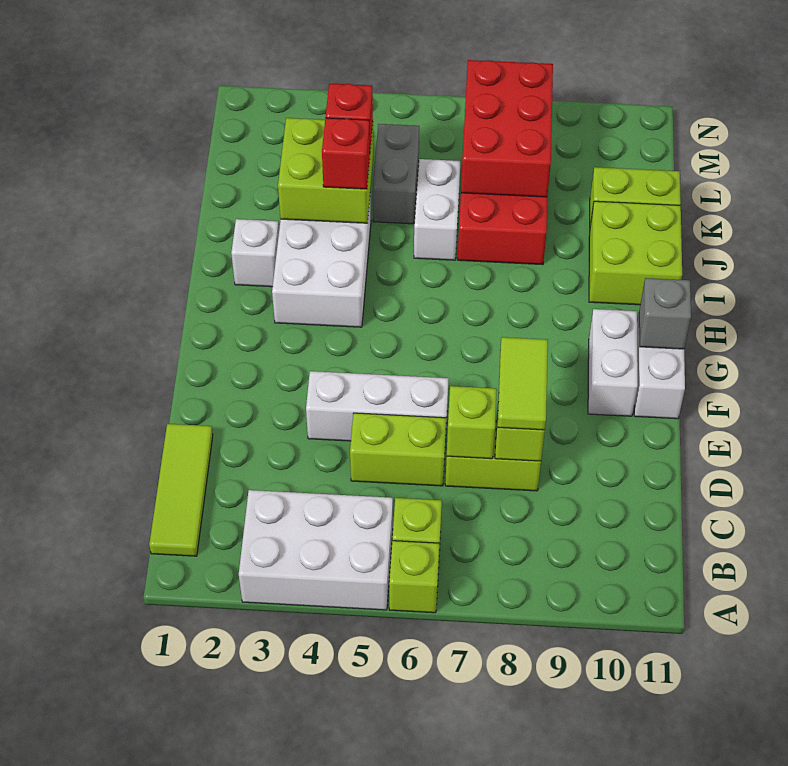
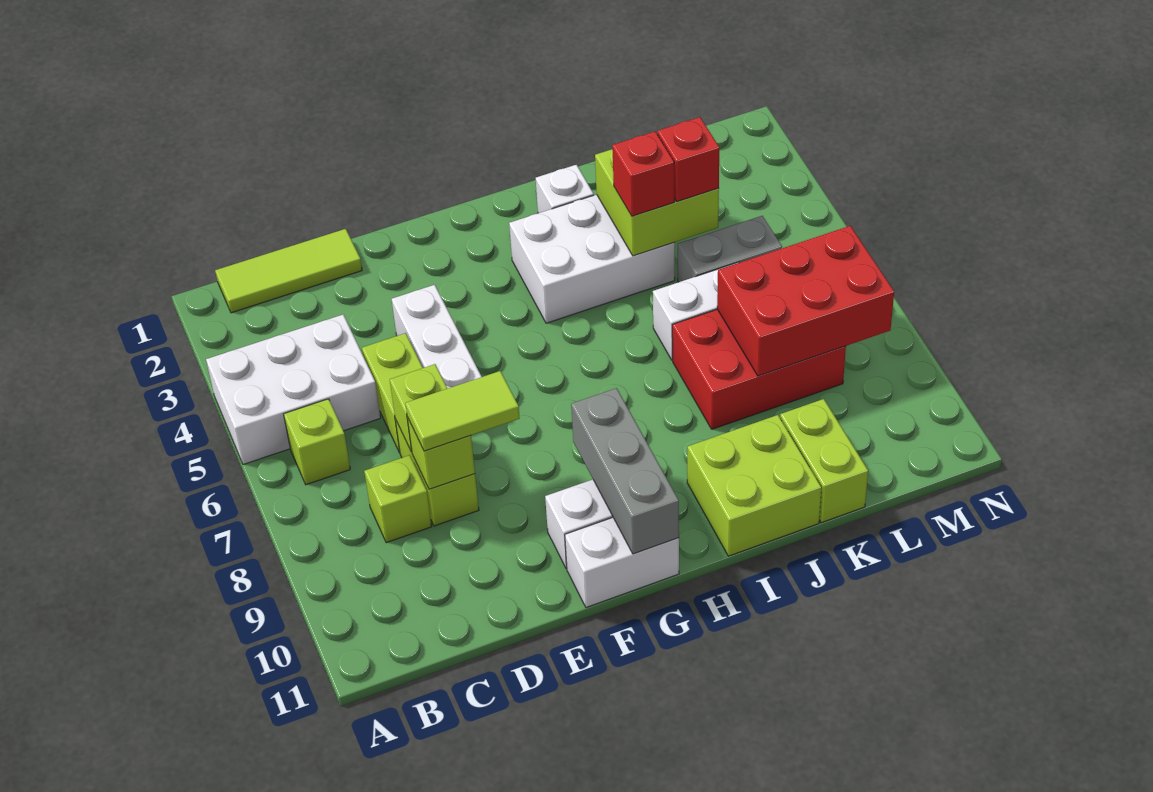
white brick A3:B5 level 1 -> white brick A4:C5 level 1
lime brick A6 level 1 -> lime brick C8 level 1
grey brick G11 level 2 -> grey brick G9:G11 level 2

